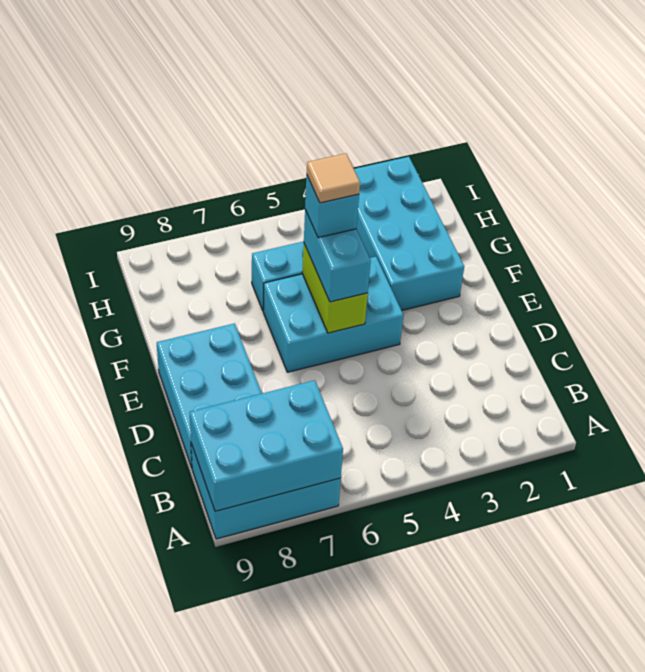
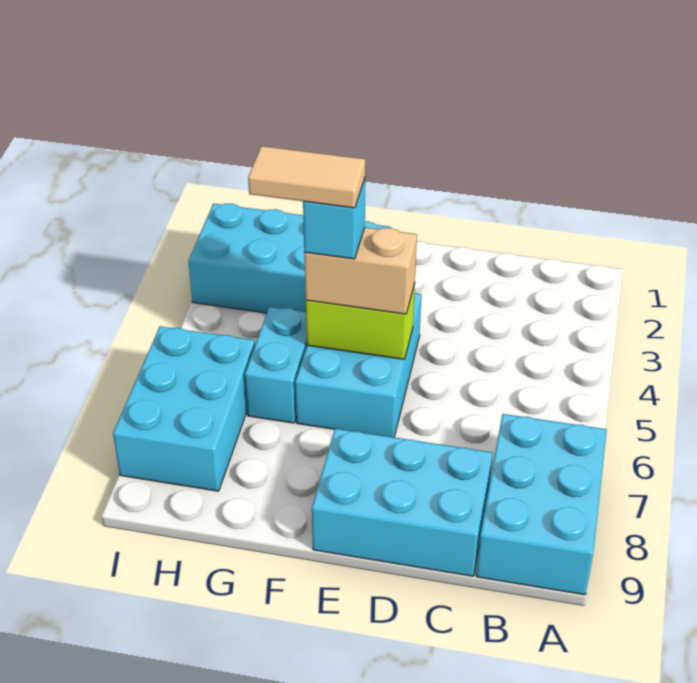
cyan brick A7:B9 level 2 -> cyan brick H6:I8 level 1
cyan brick E5:F5 level 3 -> tan brick E5:F5 level 3
tan tile F5 level 5 -> tan tile F5:G5 level 5

